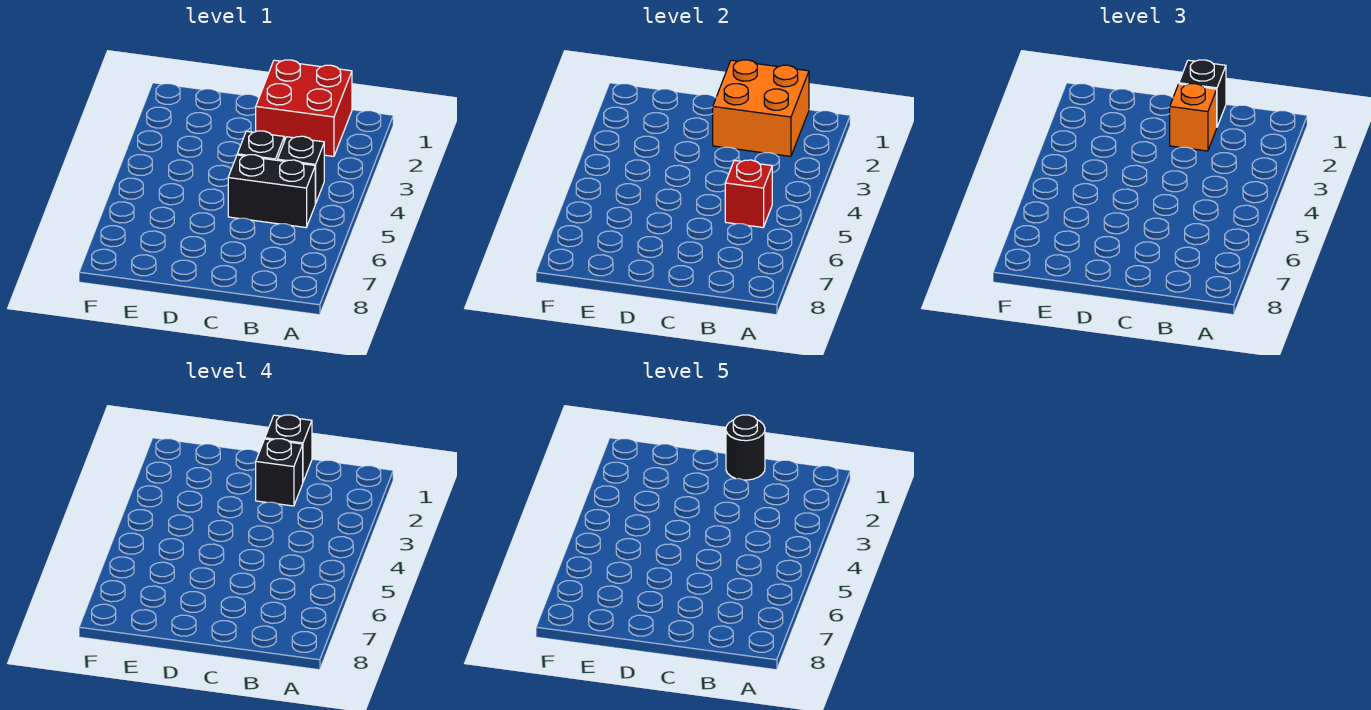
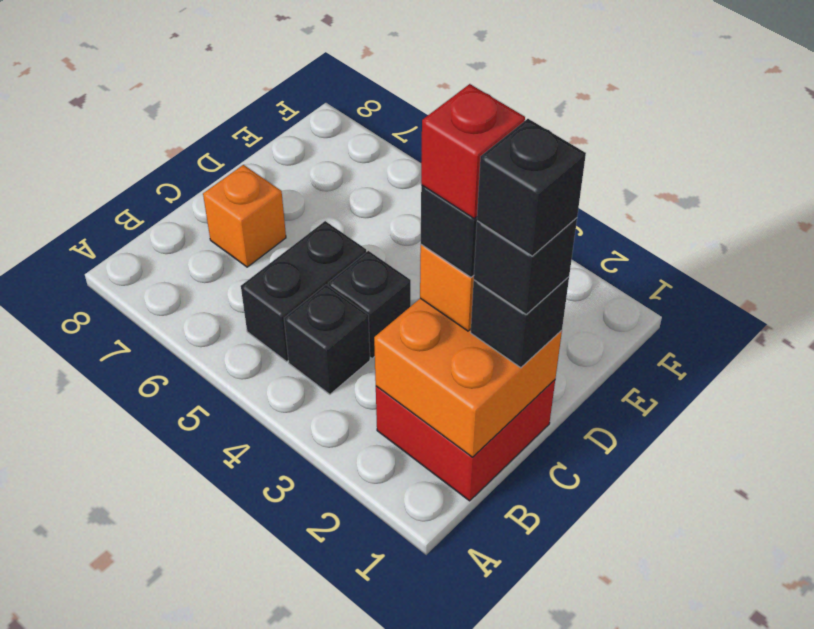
red brick B5 level 2 -> red brick C2 level 5
black round brick C1 level 5 -> black brick C1 level 5
none -> orange brick C7 level 1

